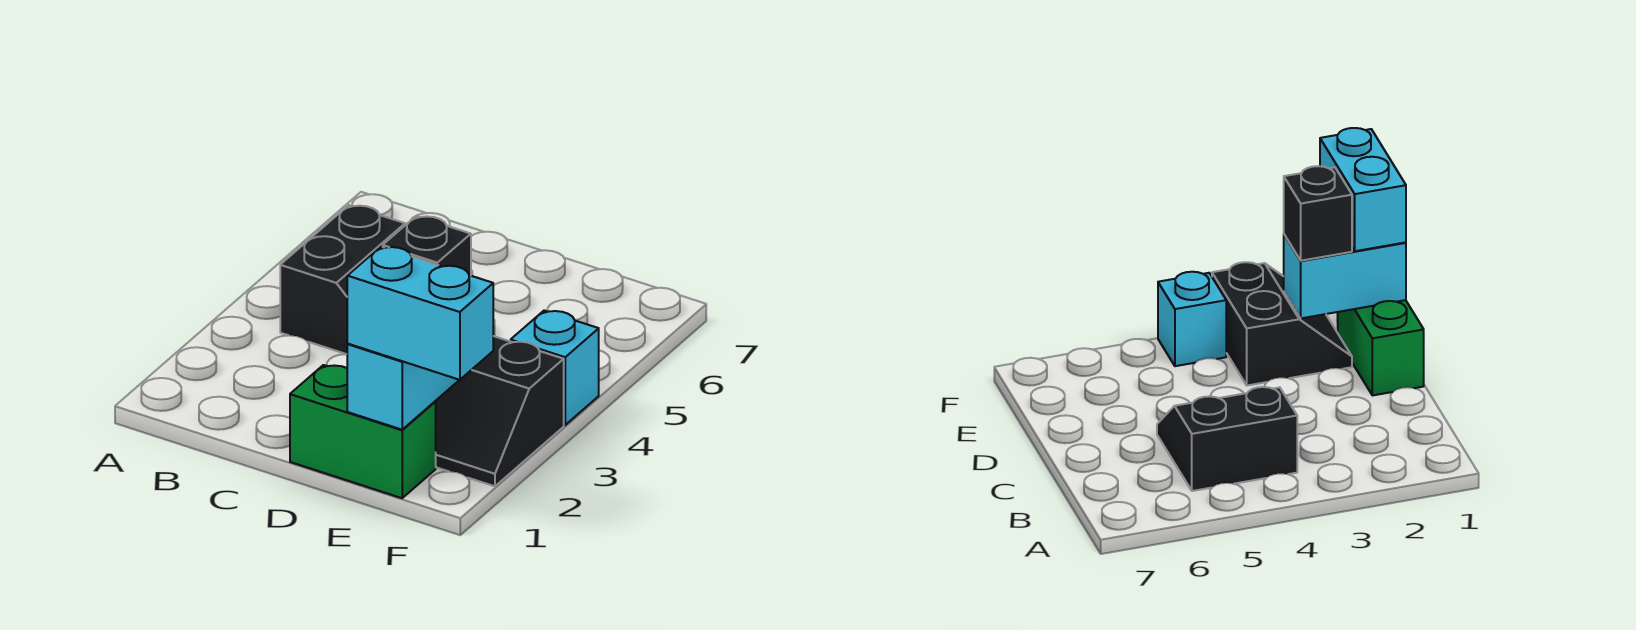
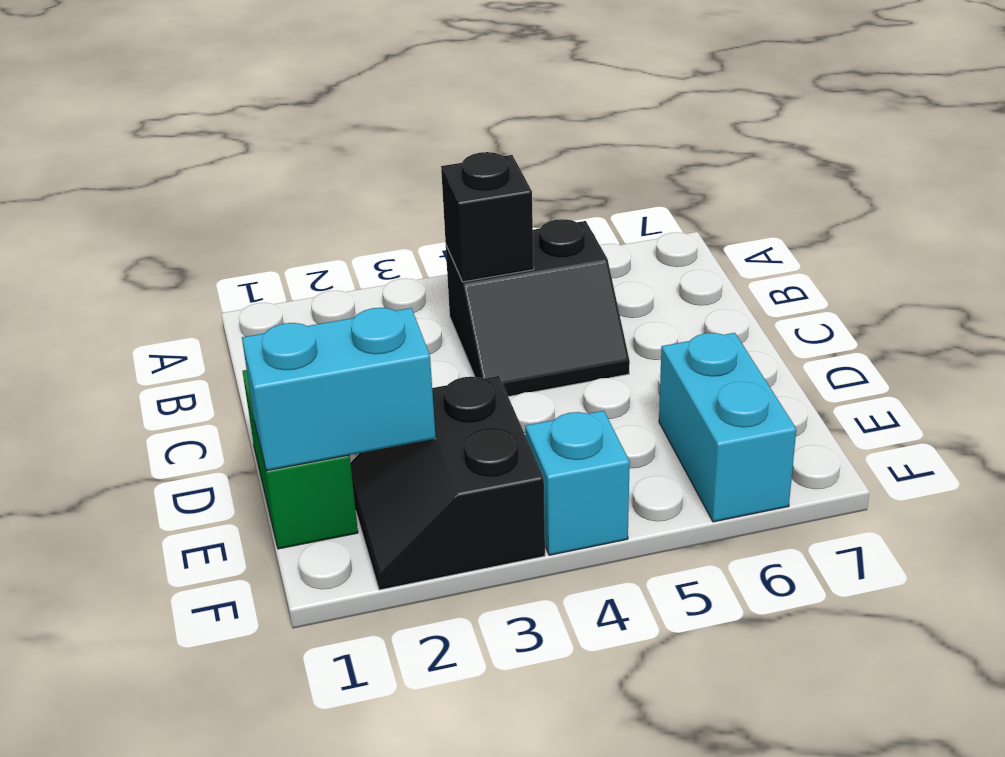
cyan brick E1:F1 level 3 -> cyan brick E6:F6 level 1
black brick E2 level 3 -> black brick B4 level 2

